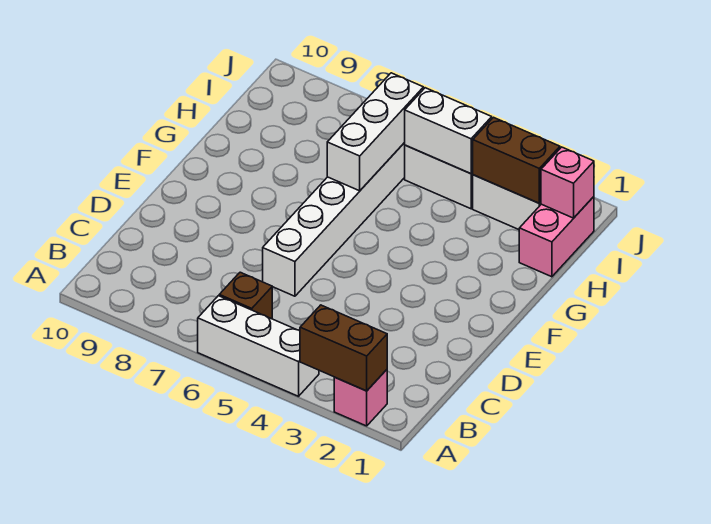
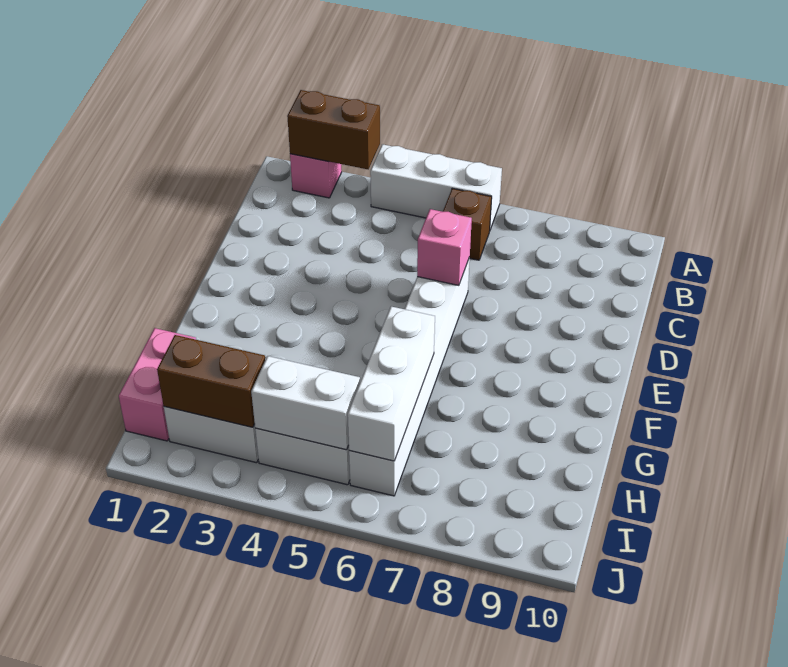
pink brick I1 level 2 -> pink brick D6 level 2

